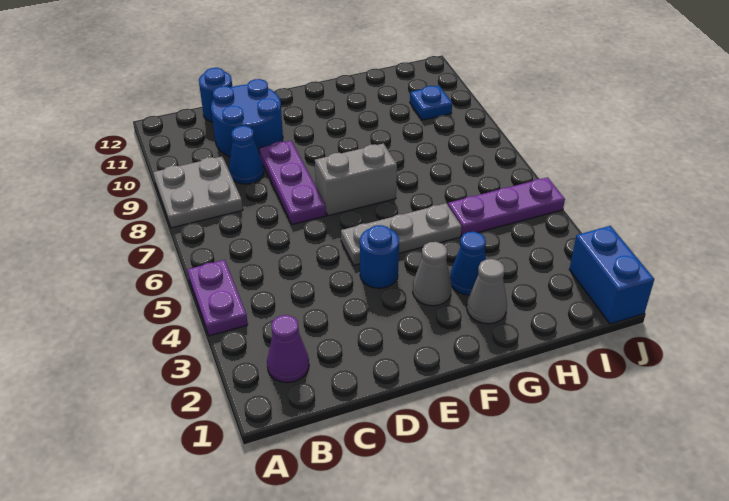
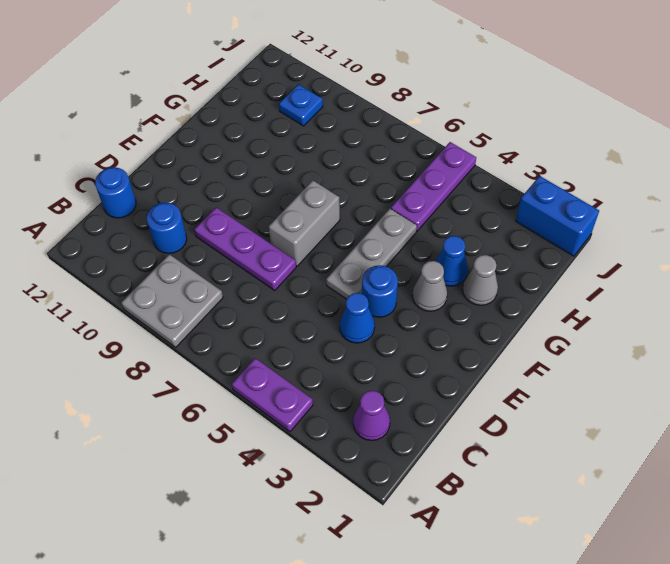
blue cone C9 level 1 -> blue cone D4 level 1
blue round brick C10:D11 level 1 -> blue round brick C10 level 1

